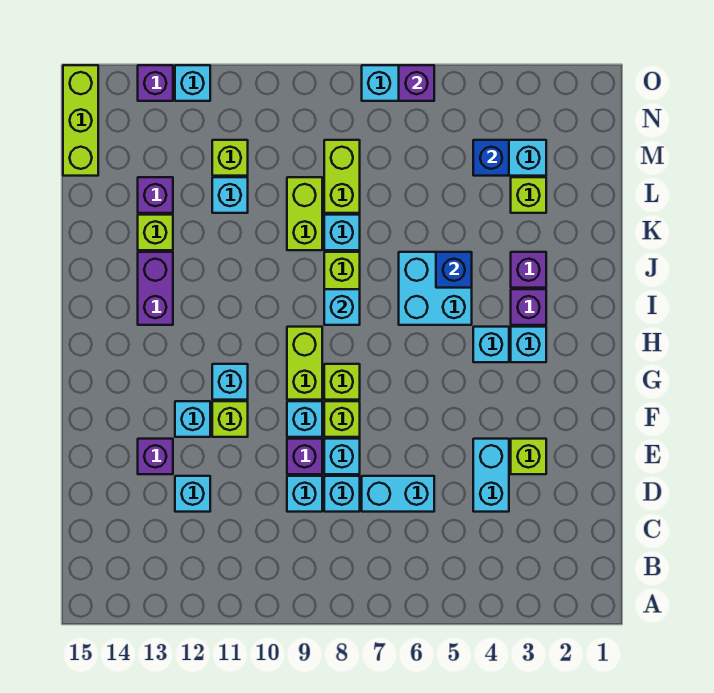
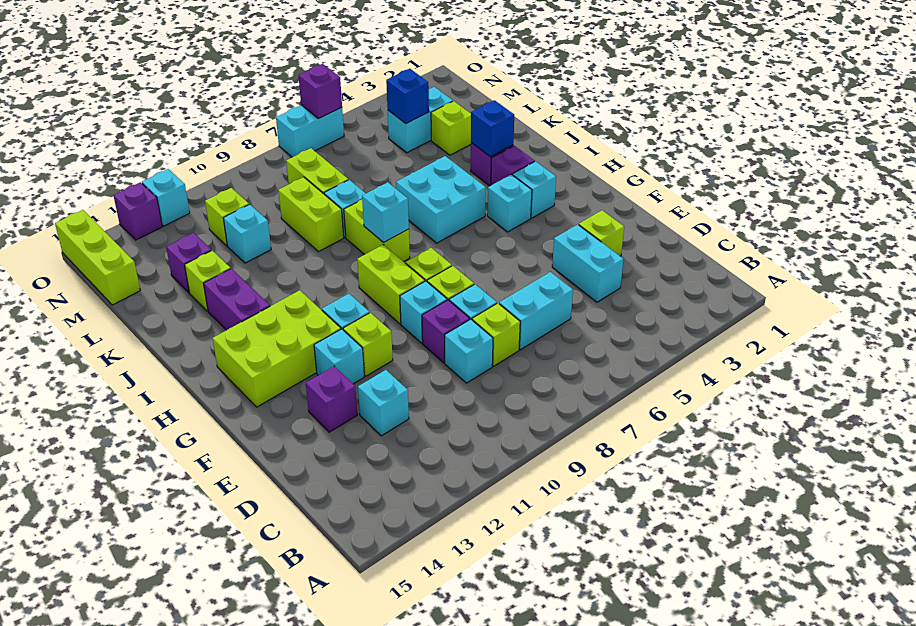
cyan brick D8 level 1 -> lime brick D8 level 1
none -> lime brick G12:H14 level 1
blue brick J5 level 2 -> blue brick J3 level 2

